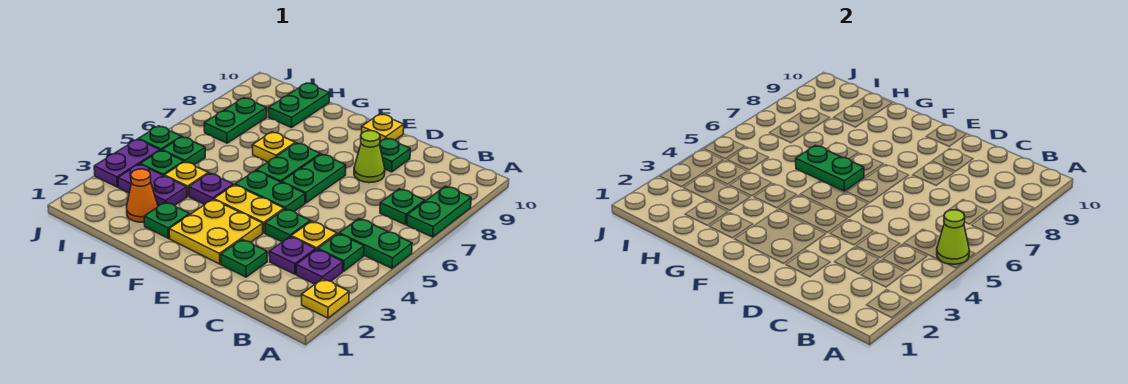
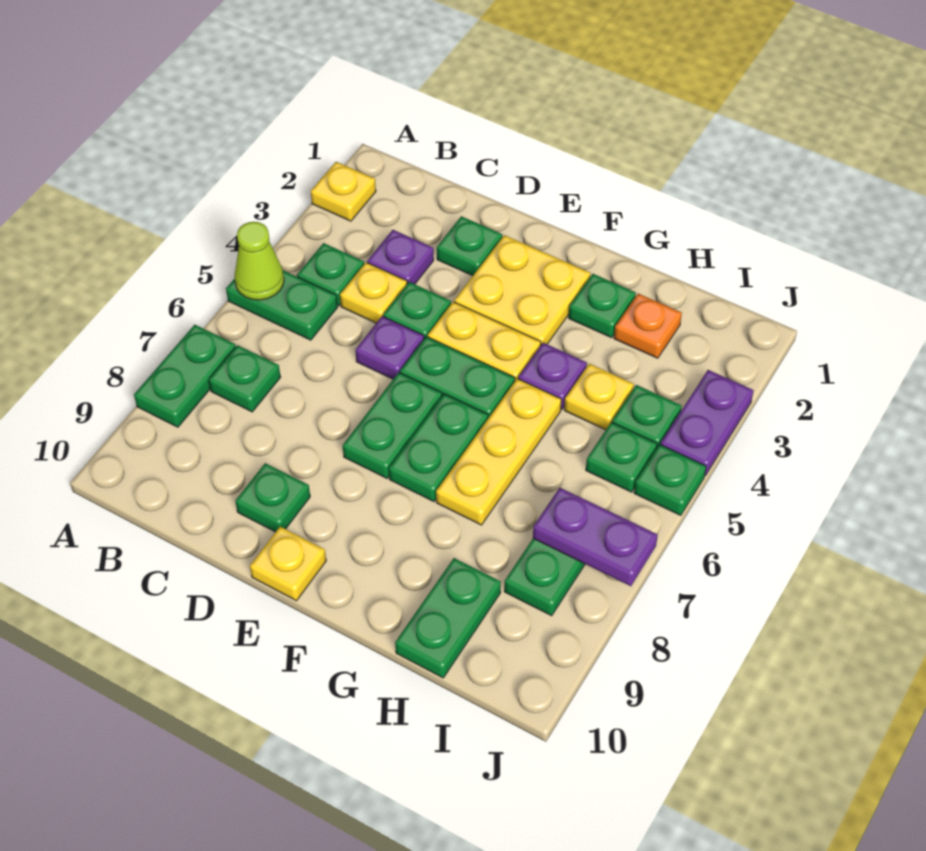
purple plate B3 level 1 -> purple plate D5 level 1
lime cone D8 level 1 -> none
green plate F6:G6 level 2 -> none
yellow plate G7 level 1 -> yellow plate G5:G7 level 1
orange cone H2 level 1 -> orange plate H2 level 1
purple plate H3:I3 level 1 -> purple plate I7:J7 level 2

